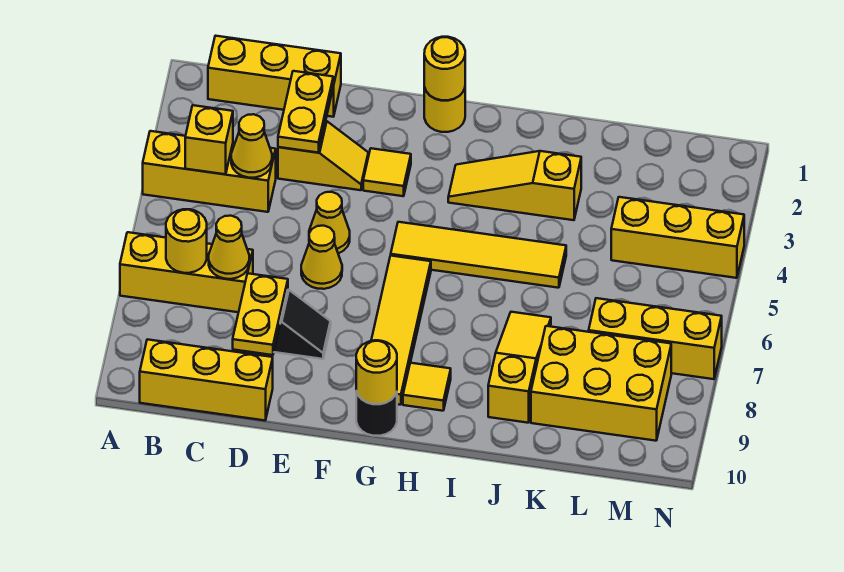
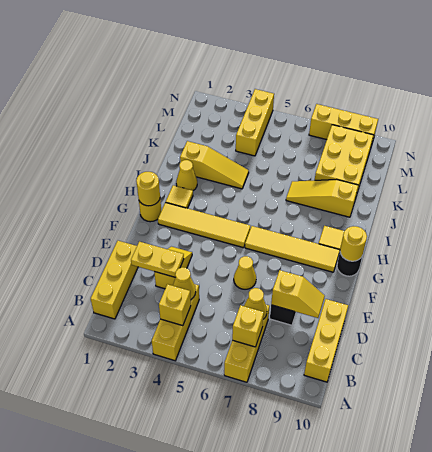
yellow round brick B7 level 2 -> yellow brick B7 level 2
yellow plate D8:D9 level 2 -> yellow slope D8:D9 level 2 top 8
yellow cone E5 level 1 -> yellow cone I2 level 1
yellow tile F3 level 1 -> yellow tile H2 level 1
yellow tile G5:J5 level 1 -> yellow tile G2:G5 level 1
yellow slope H3:J3 level 1 top J -> yellow slope J2:J4 level 1 top 2
yellow brick L7:N7 level 1 -> yellow brick N7:N9 level 1

